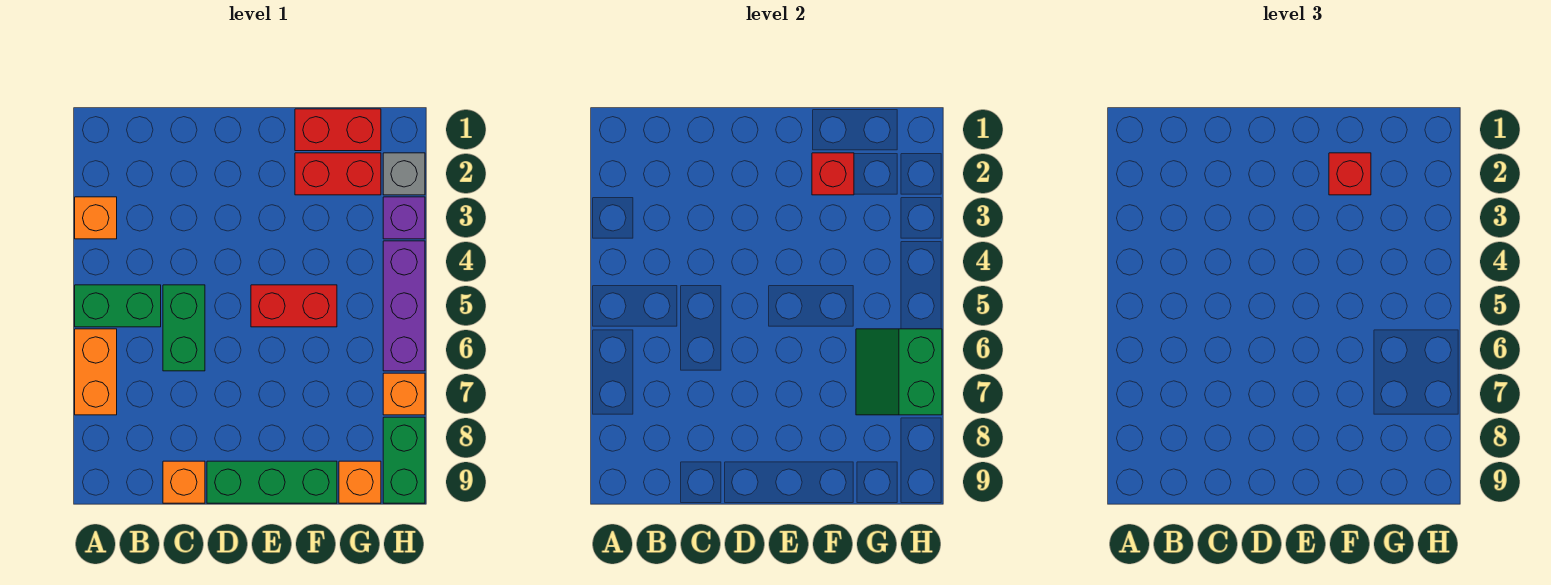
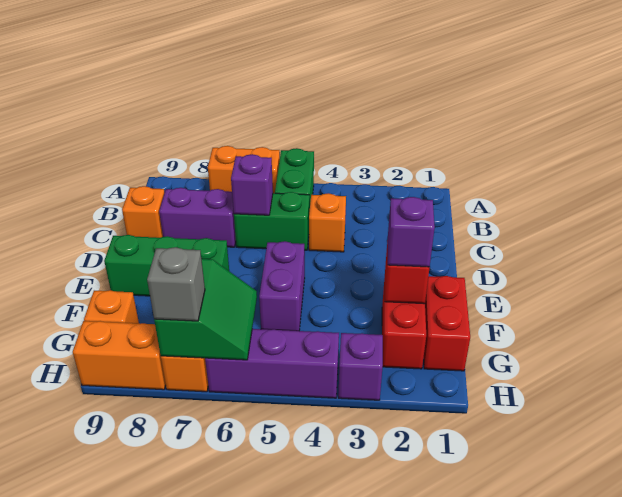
orange brick A3 level 1 -> orange brick C4 level 1
none -> purple brick C6 level 2
none -> purple brick C7:C8 level 1
green brick D9:F9 level 1 -> green brick E7:E9 level 1
red brick E5:F5 level 1 -> purple brick E5:F5 level 1
red brick F2 level 3 -> purple brick F2 level 3
green slope G6:H7 level 2 top H -> green slope G6:H7 level 2 top 7
grey brick H2 level 1 -> grey brick H7 level 3
green brick H8:H9 level 1 -> orange brick H8:H9 level 1

